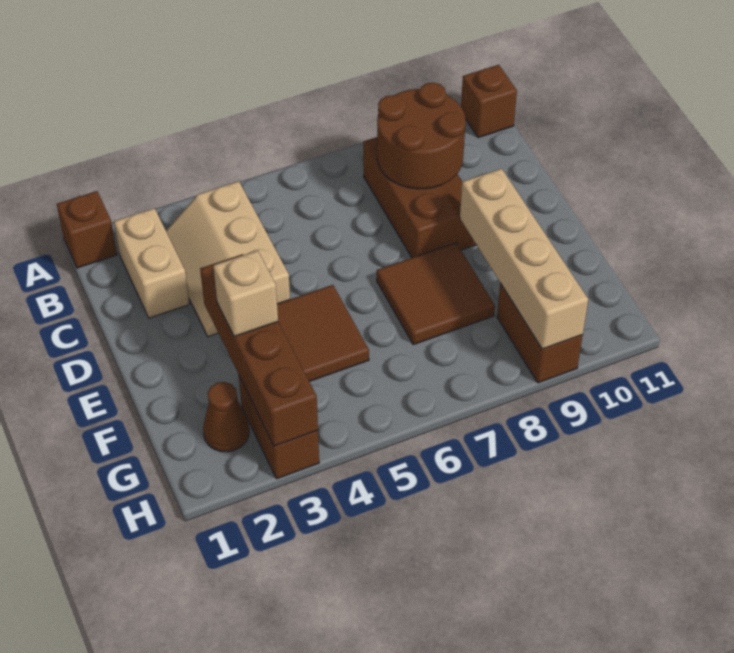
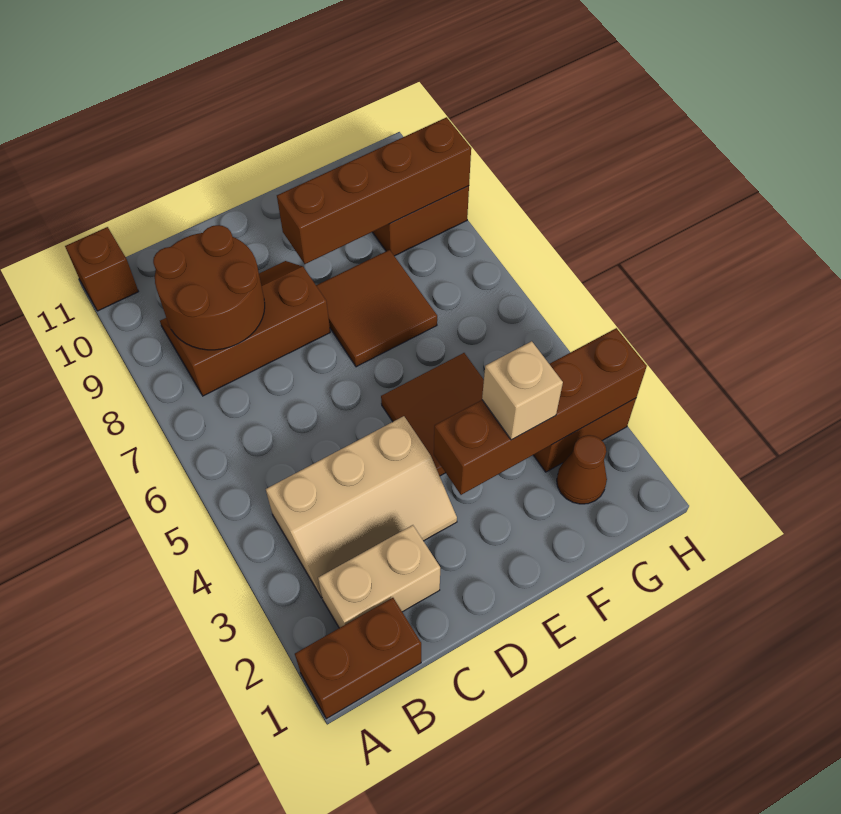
brown brick A1 level 1 -> brown brick A1:B1 level 1
tan brick E9:H9 level 2 -> brown brick E9:H9 level 2

